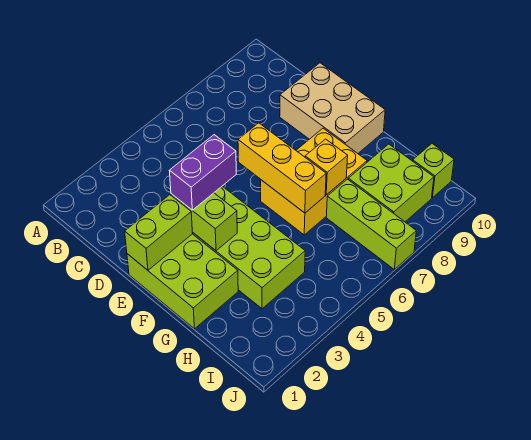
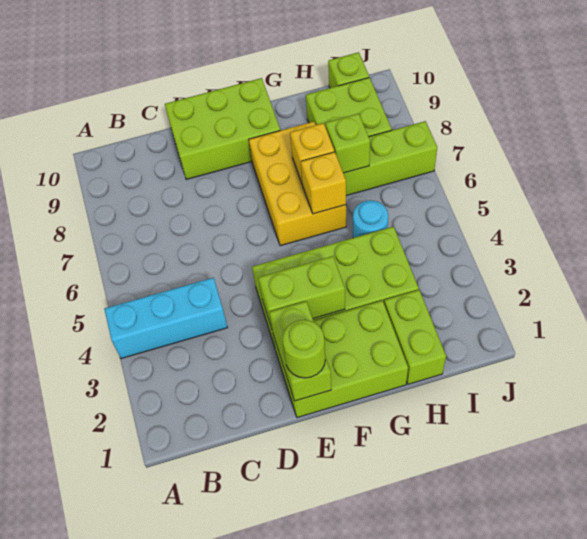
none -> cyan brick A4:C4 level 1
tan brick D9:F10 level 1 -> lime brick D9:F10 level 1
none -> lime round brick E1 level 3
purple brick E3:E4 level 3 -> none
yellow brick E6:G6 level 2 -> yellow brick G6 level 2
none -> lime brick H1:H2 level 1
none -> cyan round brick H5 level 1
none -> lime brick H7 level 2

